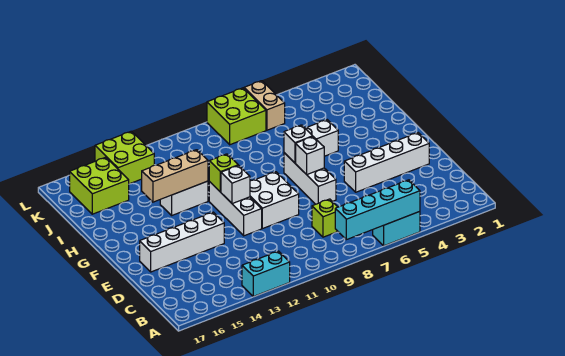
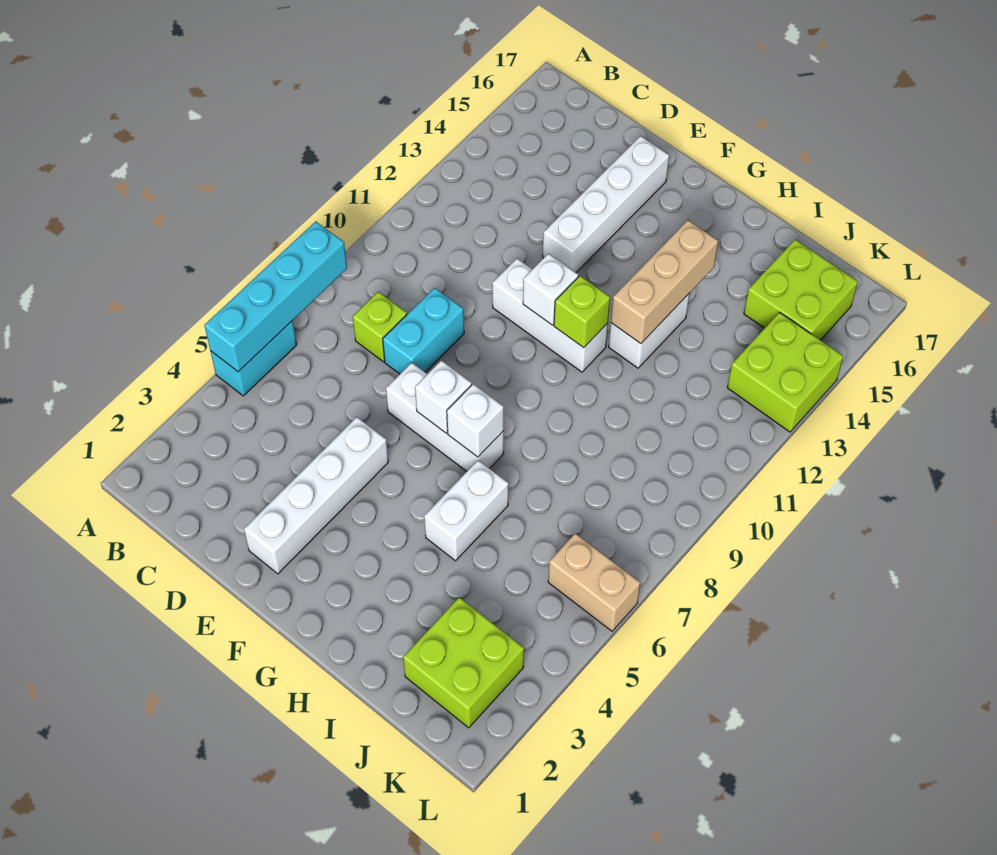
cyan brick A12:A13 level 1 -> cyan brick D8:D9 level 1
white brick E9:F10 level 1 -> none
lime brick K7:L8 level 1 -> lime brick J2:K3 level 1

